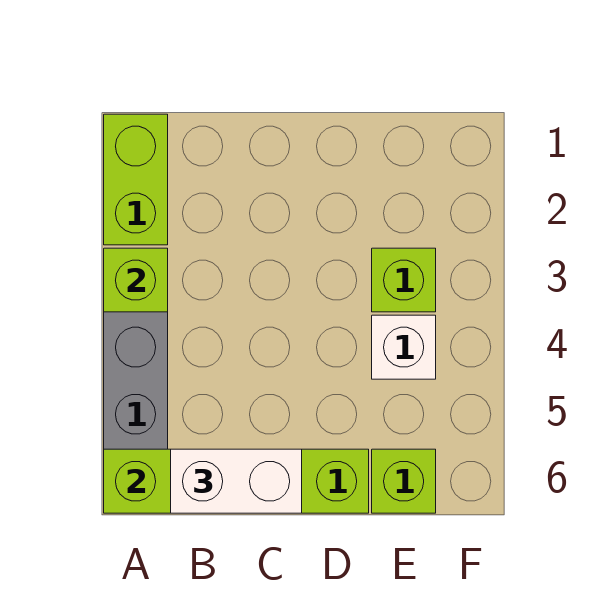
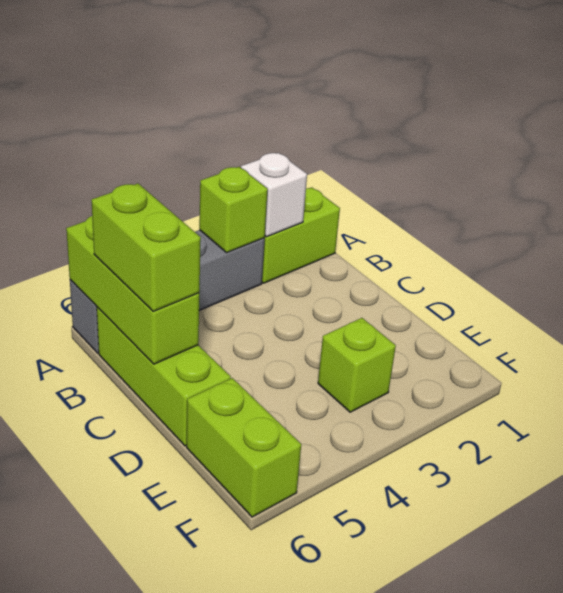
white brick B6:C6 level 3 -> lime brick B6:C6 level 3
white brick E4 level 1 -> white brick A2 level 2
lime brick E6 level 1 -> lime brick E6:F6 level 1

